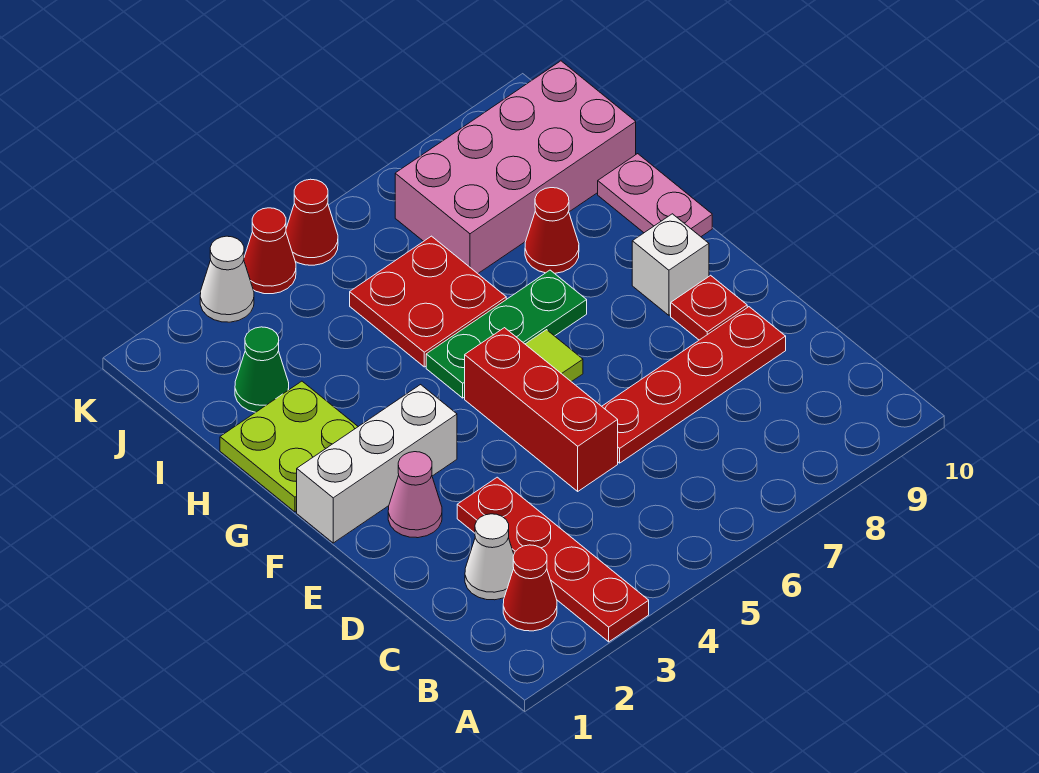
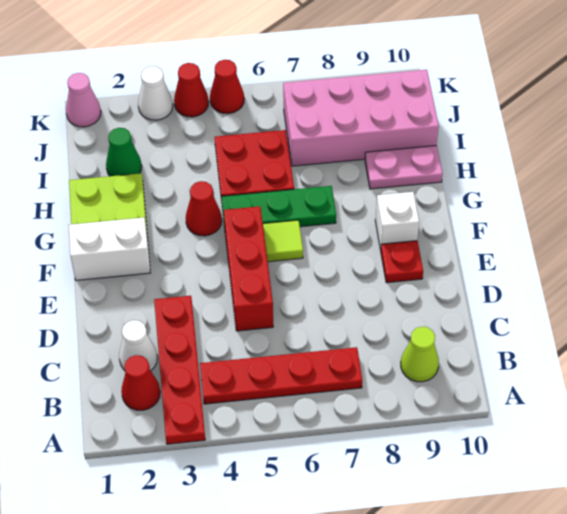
none -> lime cone B9 level 1
red plate D6:D9 level 1 -> red plate B4:B7 level 1
pink cone E2 level 1 -> pink cone K1 level 1
white brick F1:F3 level 1 -> white brick F1:F2 level 1
pink plate G10:H10 level 1 -> pink plate H9:H10 level 1
red cone H8 level 1 -> red cone G4 level 1

